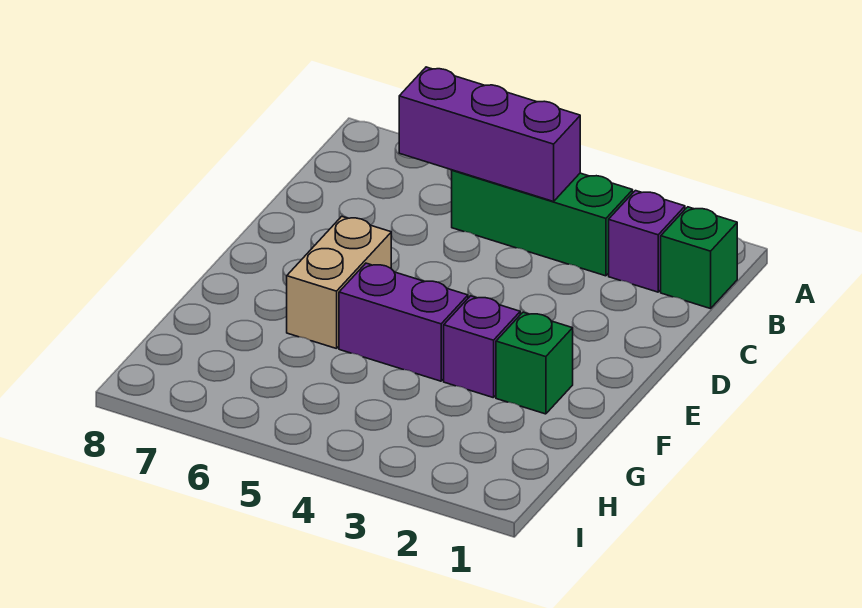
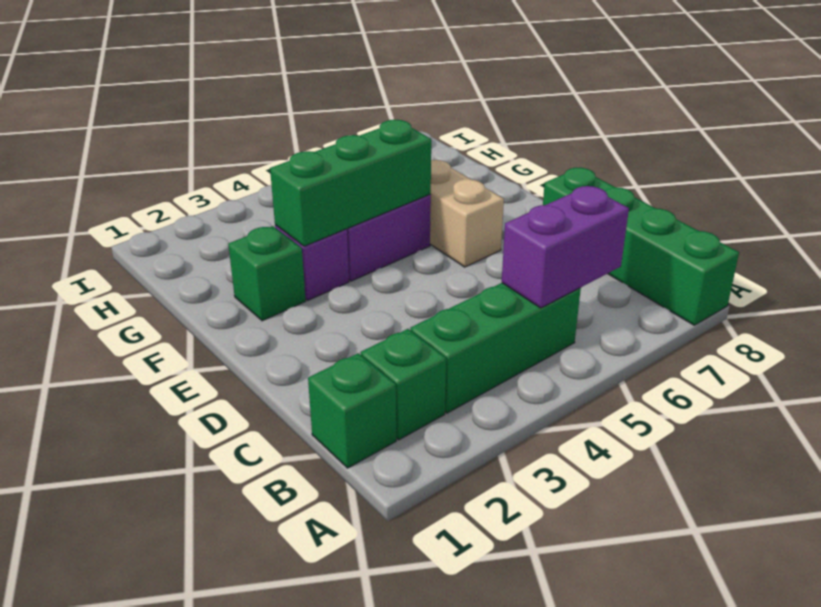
none -> green brick A8:D8 level 1
purple brick B2 level 1 -> green brick B2 level 1
purple brick B4:B6 level 2 -> purple brick B5:B6 level 2
none -> green brick F3:F5 level 2

